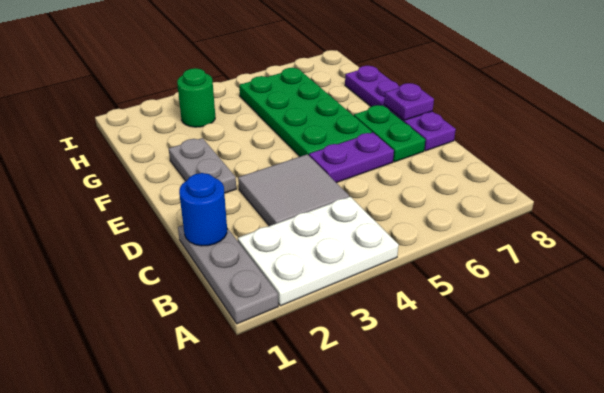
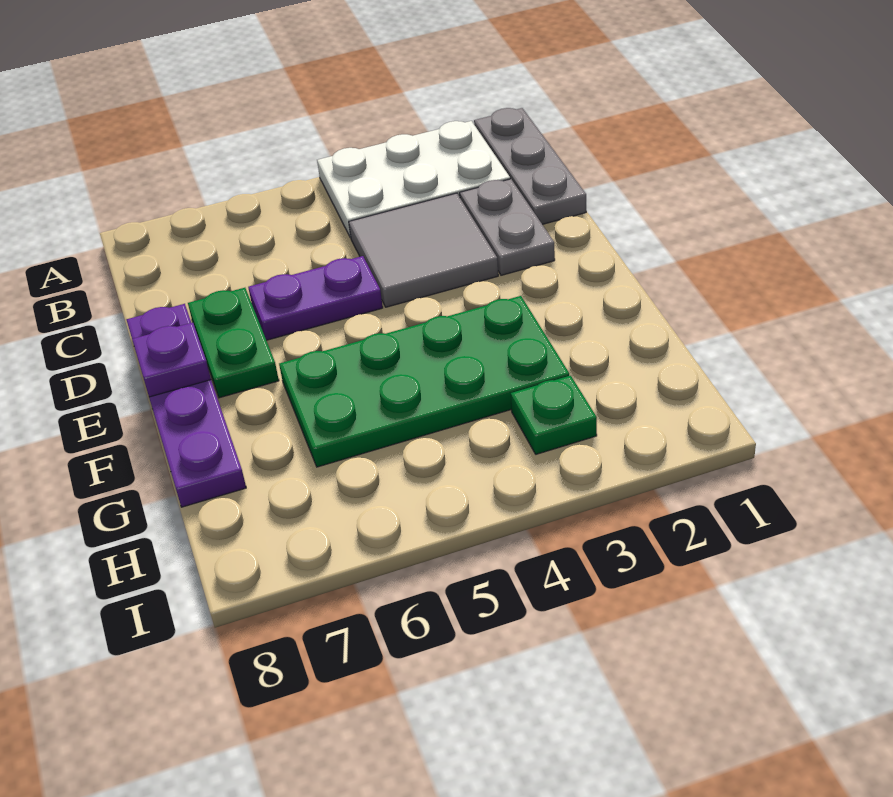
blue round brick C1 level 2 -> none
grey plate E2:F2 level 1 -> grey plate C2:D2 level 1
green plate E5:H6 level 1 -> green plate F3:G6 level 1
green round brick H3 level 1 -> green plate H3 level 1

